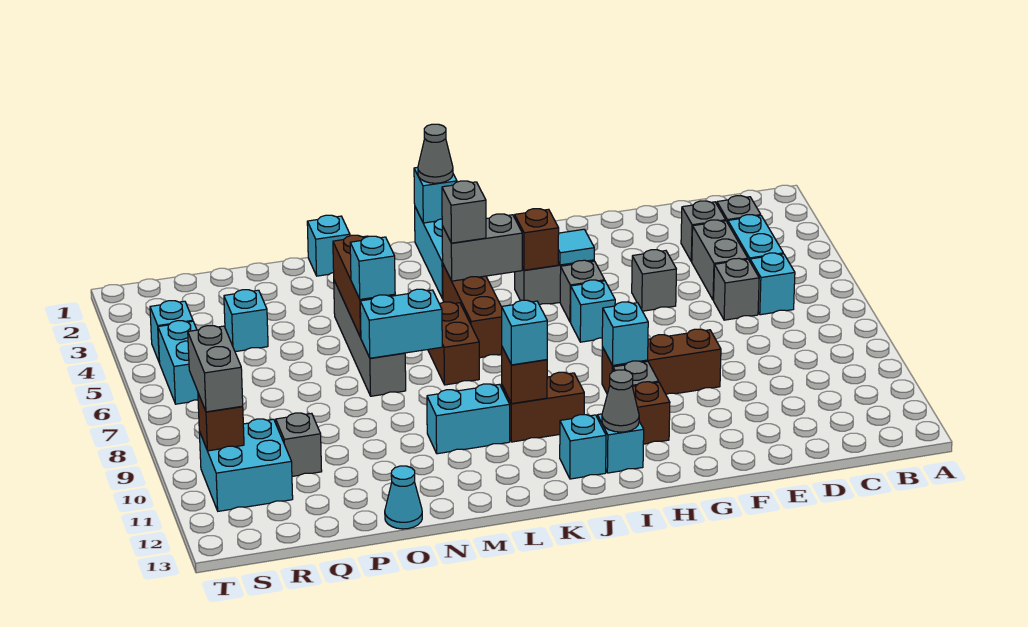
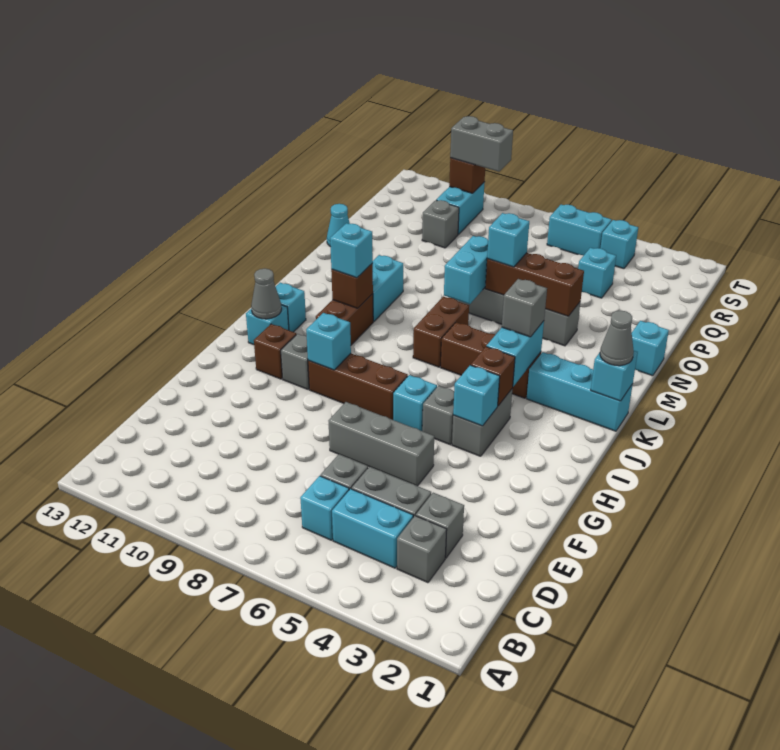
grey brick F5 level 1 -> grey brick F5:F7 level 1
brown brick F9:H9 level 1 -> brown brick H7:H9 level 1
cyan tile H4 level 2 -> cyan brick H4 level 2
grey brick J4:K4 level 2 -> cyan brick J4:K4 level 2
brown brick L6:L7 level 1 -> brown brick K7:L7 level 1
cyan brick R10:S11 level 1 -> cyan brick R10:S10 level 1

